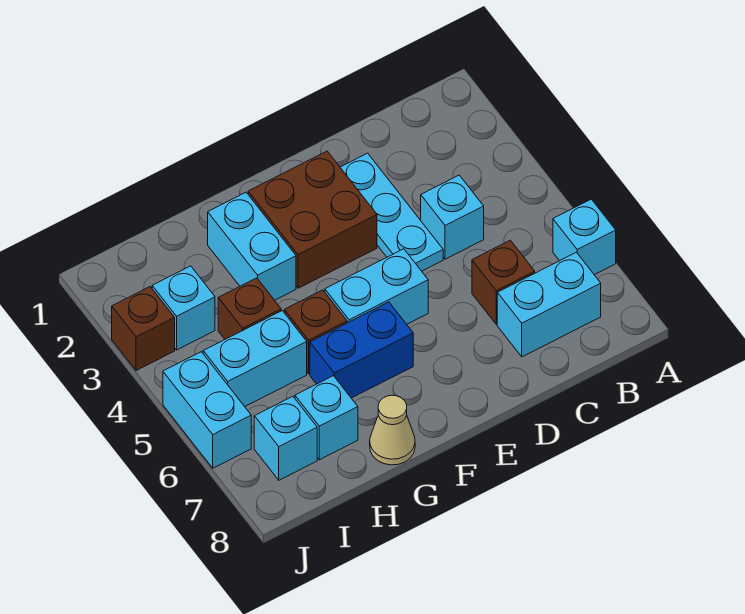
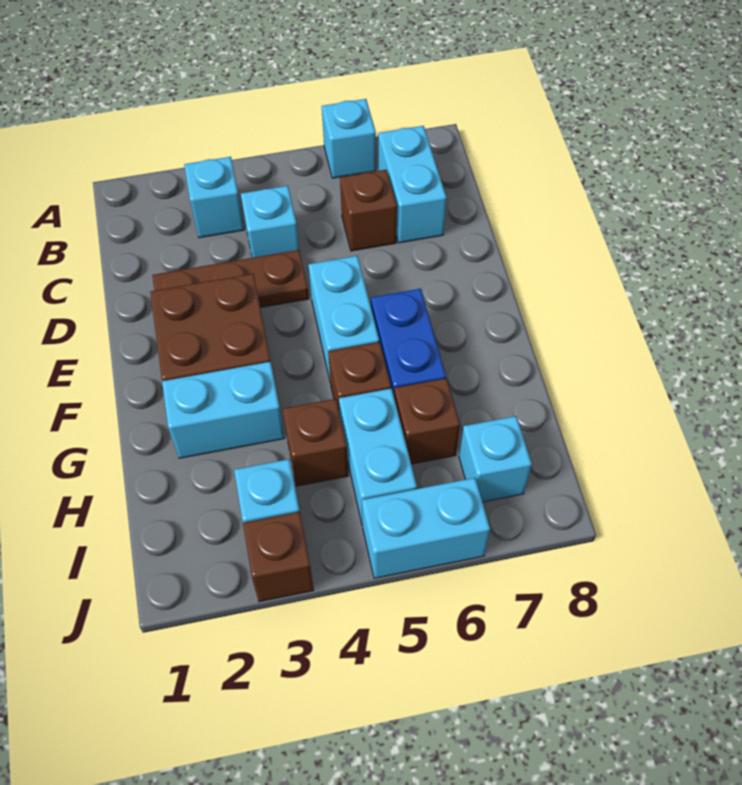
cyan plate D2:D4 level 1 -> brown plate D2:D4 level 1
tan cone G8 level 1 -> none
none -> brown brick H6 level 1
cyan brick H7 level 1 -> cyan brick B3 level 1

